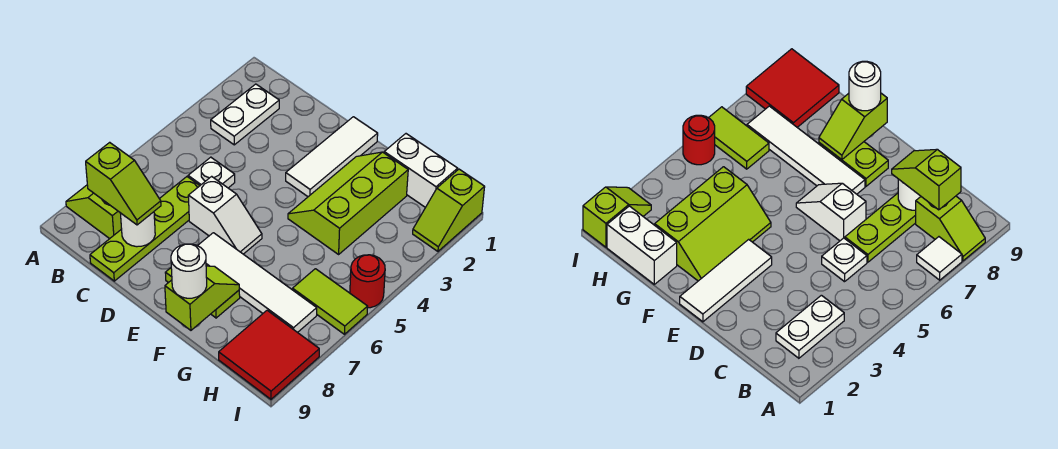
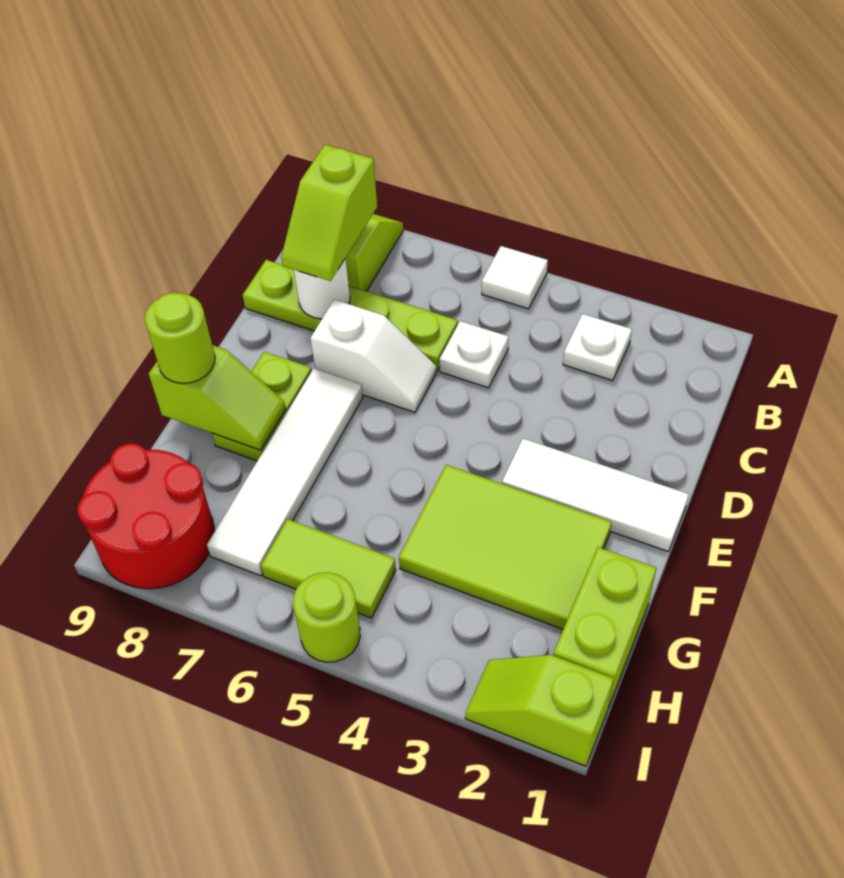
white tile A7 level 1 -> white tile A5 level 1
white plate B2:B3 level 1 -> white plate B3 level 1
white slope D6:E6 level 1 top D -> white slope D6:D7 level 1 top 7
lime slope F2:G4 level 1 top G -> lime tile F2:G4 level 1
white round brick F9 level 3 -> lime round brick F9 level 3
white brick G1:H1 level 1 -> lime brick G1:H1 level 1
lime tile H6:I6 level 1 -> lime tile H5:H6 level 1
red tile H8:I9 level 1 -> red round brick H8:I9 level 1
red round brick I5 level 1 -> lime round brick I5 level 1

